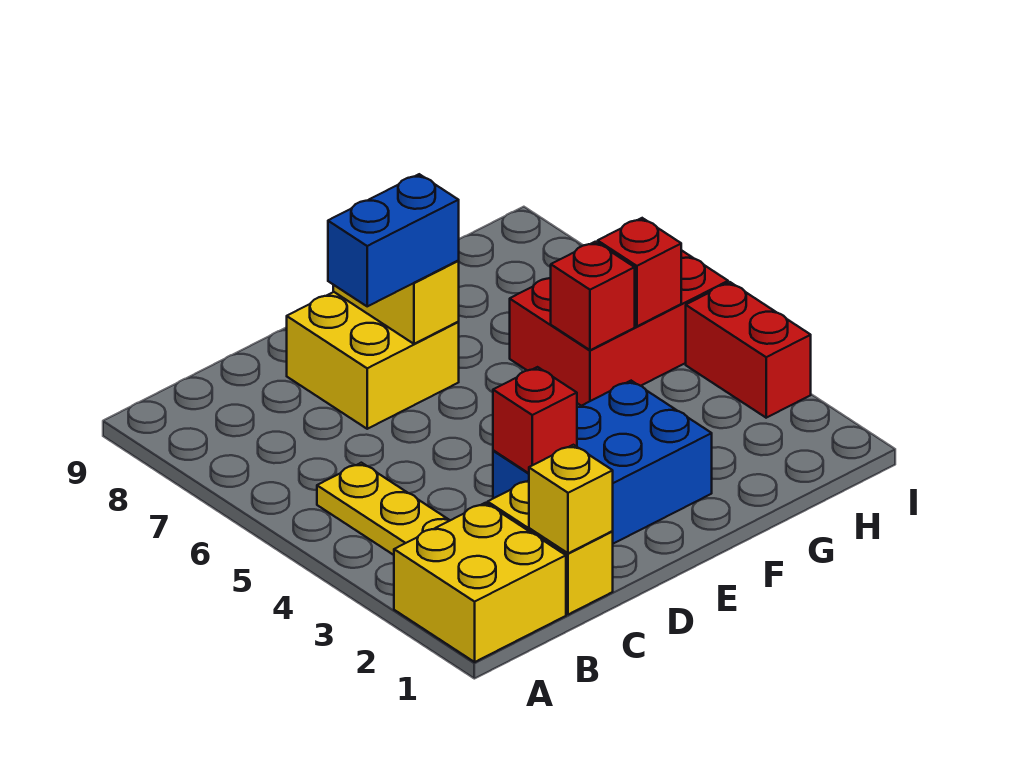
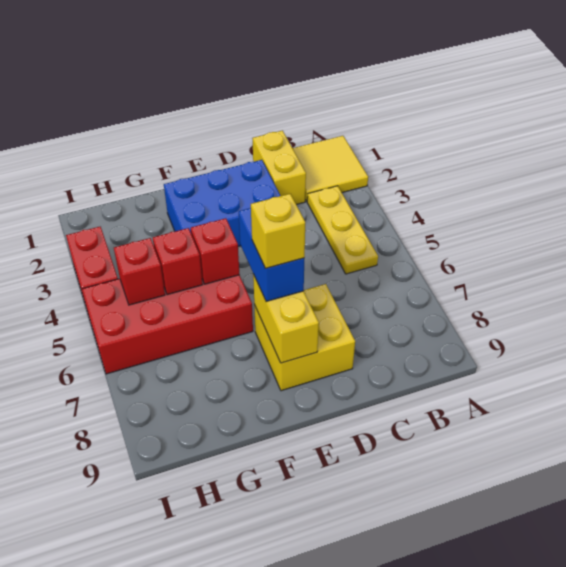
yellow brick A1:B2 level 1 -> yellow tile A1:B2 level 1
yellow brick C1 level 2 -> yellow brick E7 level 4
red brick D3 level 2 -> red brick F5 level 2
blue brick D7:E7 level 3 -> blue brick E6:E7 level 3
red brick G5:I6 level 1 -> red brick F5:I6 level 1

